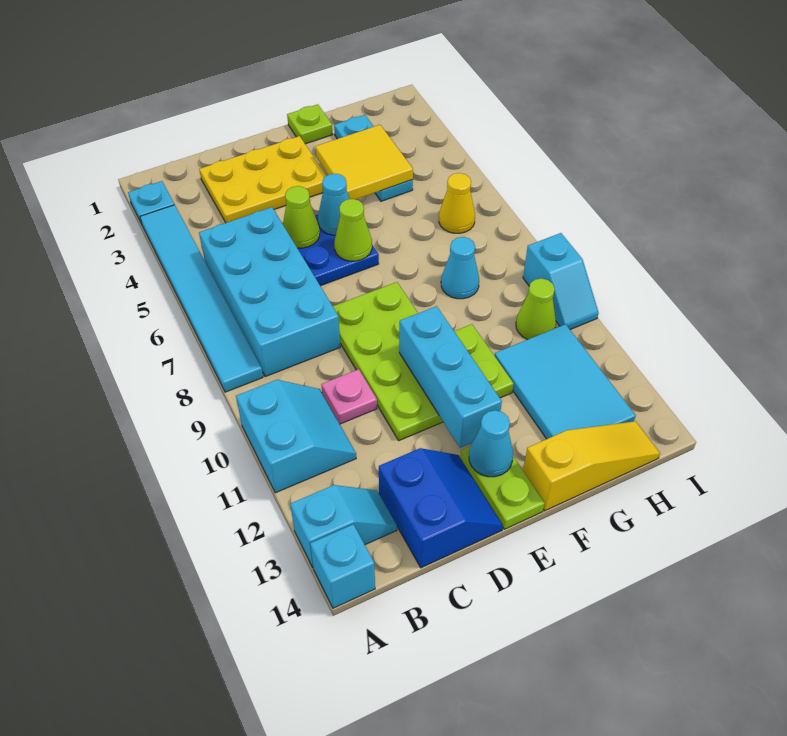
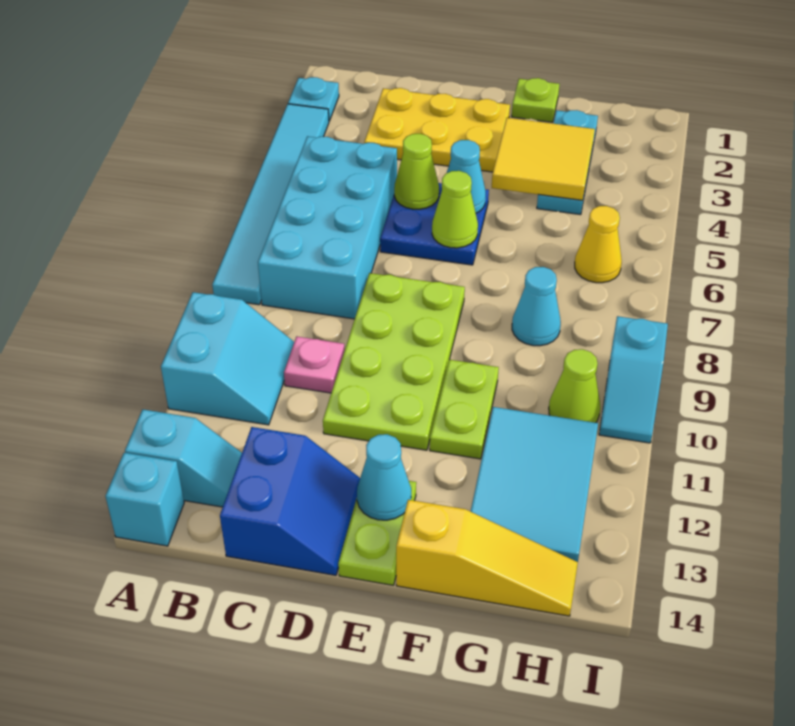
cyan brick E10:E12 level 2 -> none

